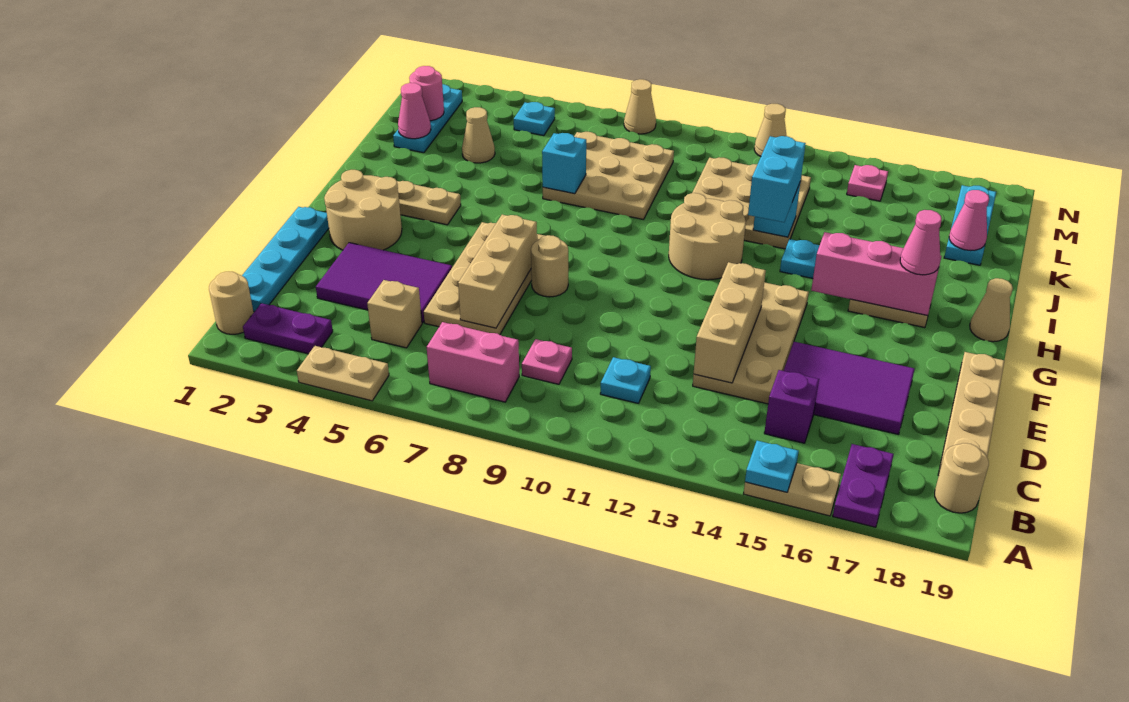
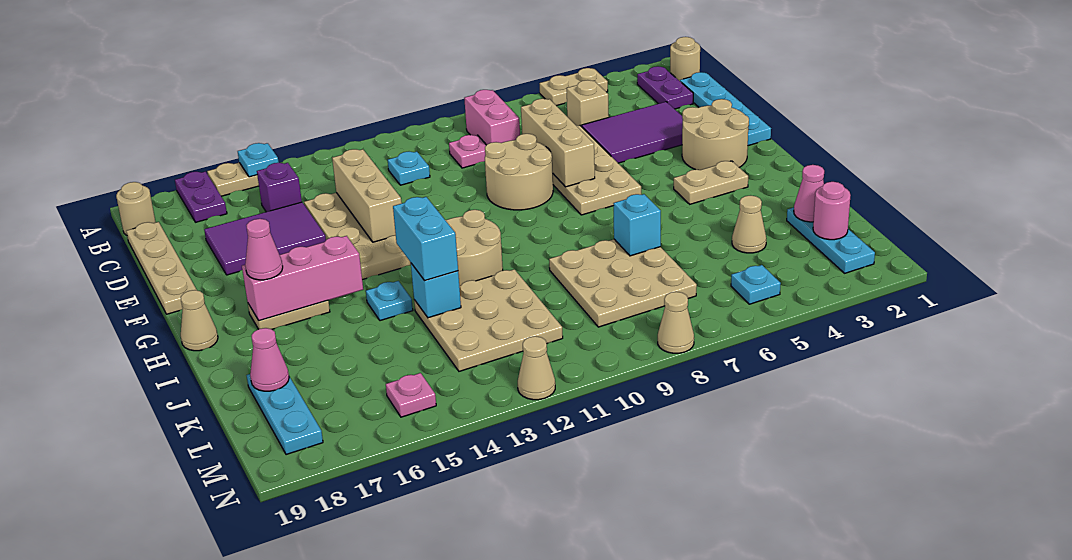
purple plate B2:B3 level 1 -> purple plate B2:C2 level 1
pink brick B7:B8 level 1 -> pink brick B8:C8 level 1
tan round brick F8 level 1 -> tan round brick E8:F9 level 1

